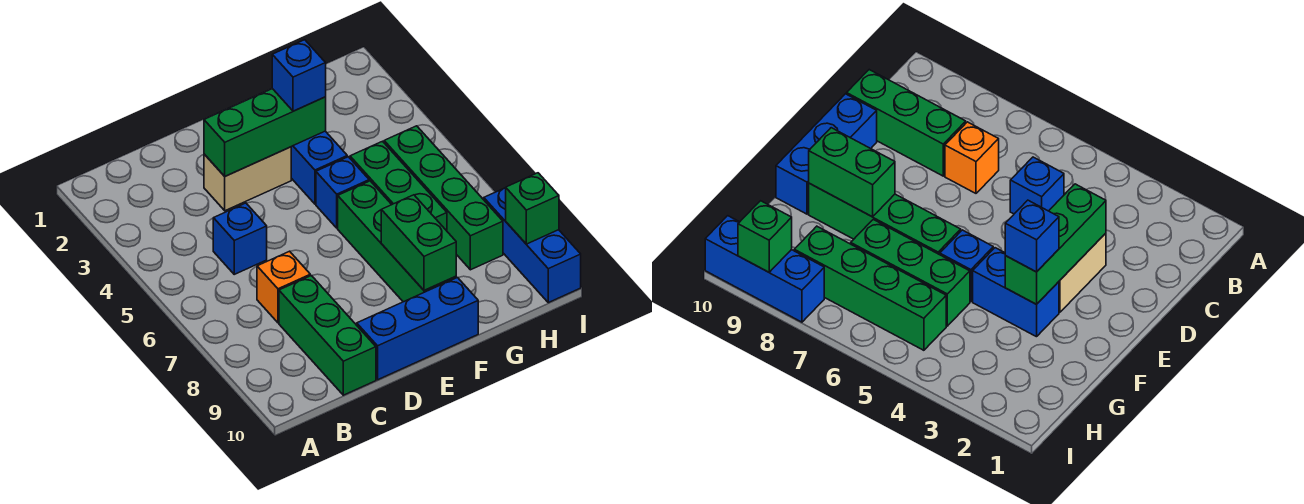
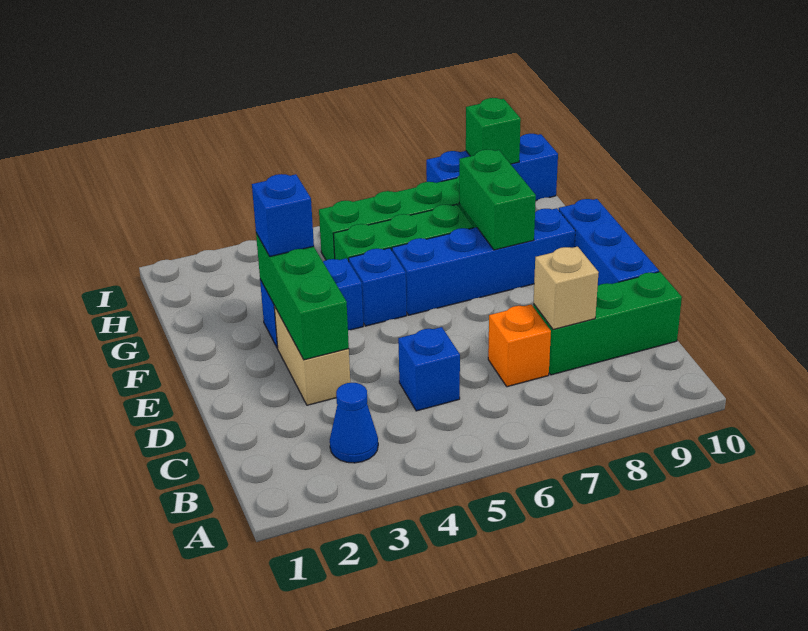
none -> blue cone B3 level 1
none -> tan brick C8 level 2
green brick F6:F9 level 1 -> blue brick F6:F9 level 1
green brick F8:F9 level 2 -> green brick F8:G8 level 2

